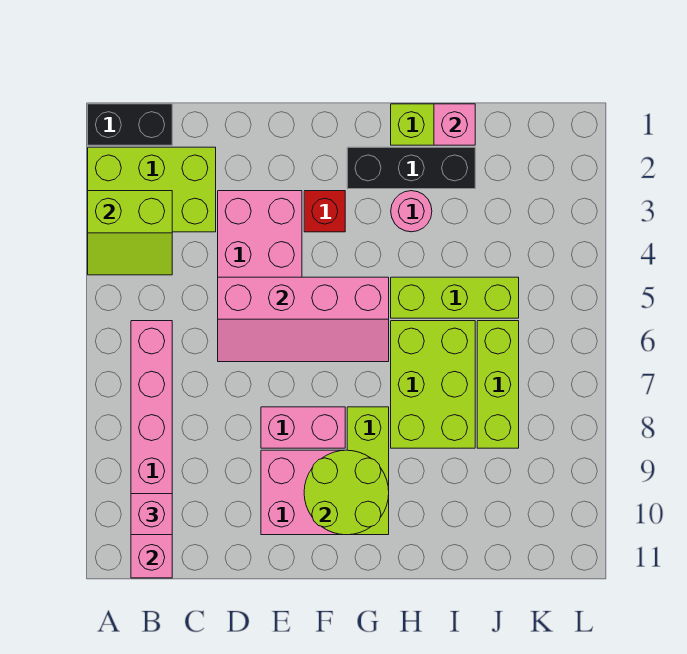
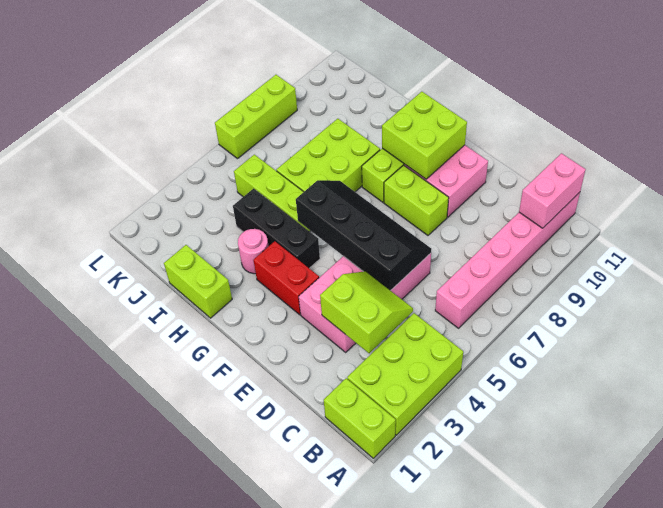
black brick A1:B1 level 1 -> lime brick A1:B1 level 1
lime brick A2:C3 level 1 -> lime brick A2:B4 level 1
lime slope A3:B4 level 2 top 3 -> lime slope C3:D4 level 2 top 3
pink brick B10 level 3 -> none
pink slope D5:G6 level 2 top 5 -> black slope D5:G6 level 2 top 5
pink brick E8:F8 level 1 -> lime brick E8:F8 level 1
red brick F3 level 1 -> red brick F3:G3 level 1
lime round brick F9:G10 level 2 -> lime brick F9:G10 level 2
black brick G2:I2 level 1 -> black brick G4:I4 level 1
pink brick I1 level 2 -> none
lime brick J6:J8 level 1 -> lime brick L6:L8 level 1

